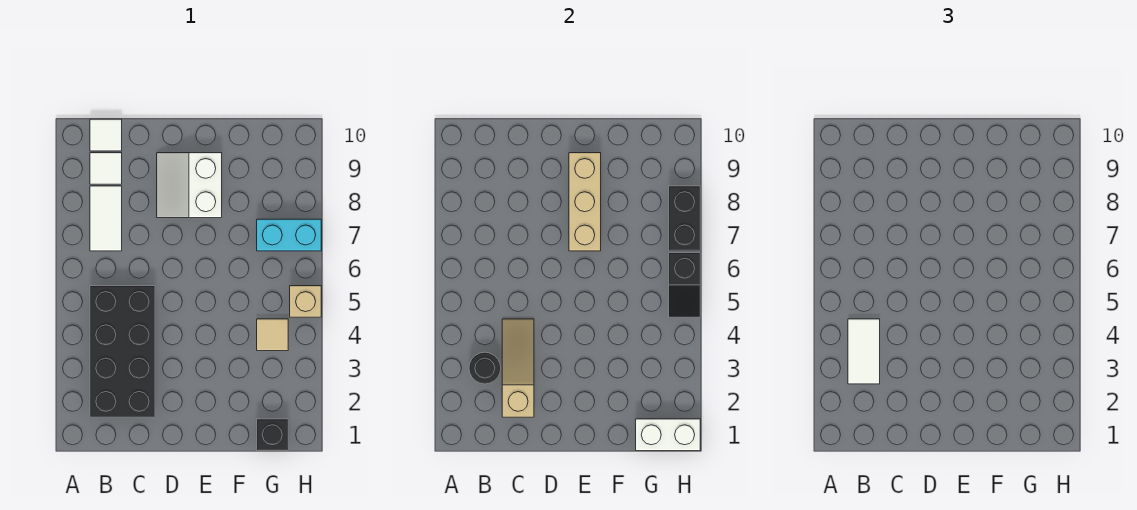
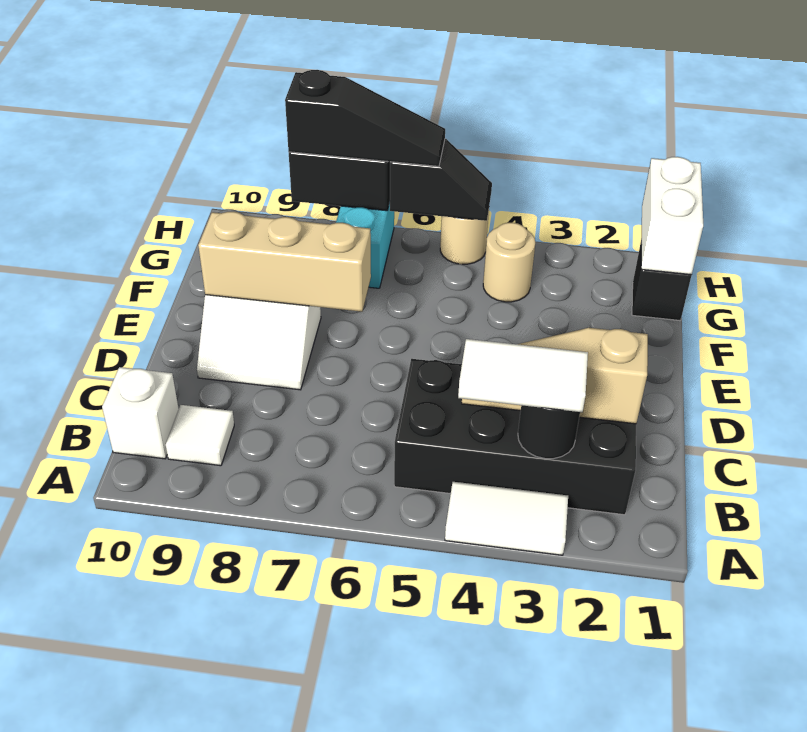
white tile B7:B8 level 1 -> white tile A3:A4 level 1
white tile B10 level 1 -> white brick B10 level 1
tan tile G4 level 1 -> tan round brick G4 level 1
tan brick H5 level 1 -> tan round brick H5 level 1
none -> black slope H6:H8 level 3 top 8

